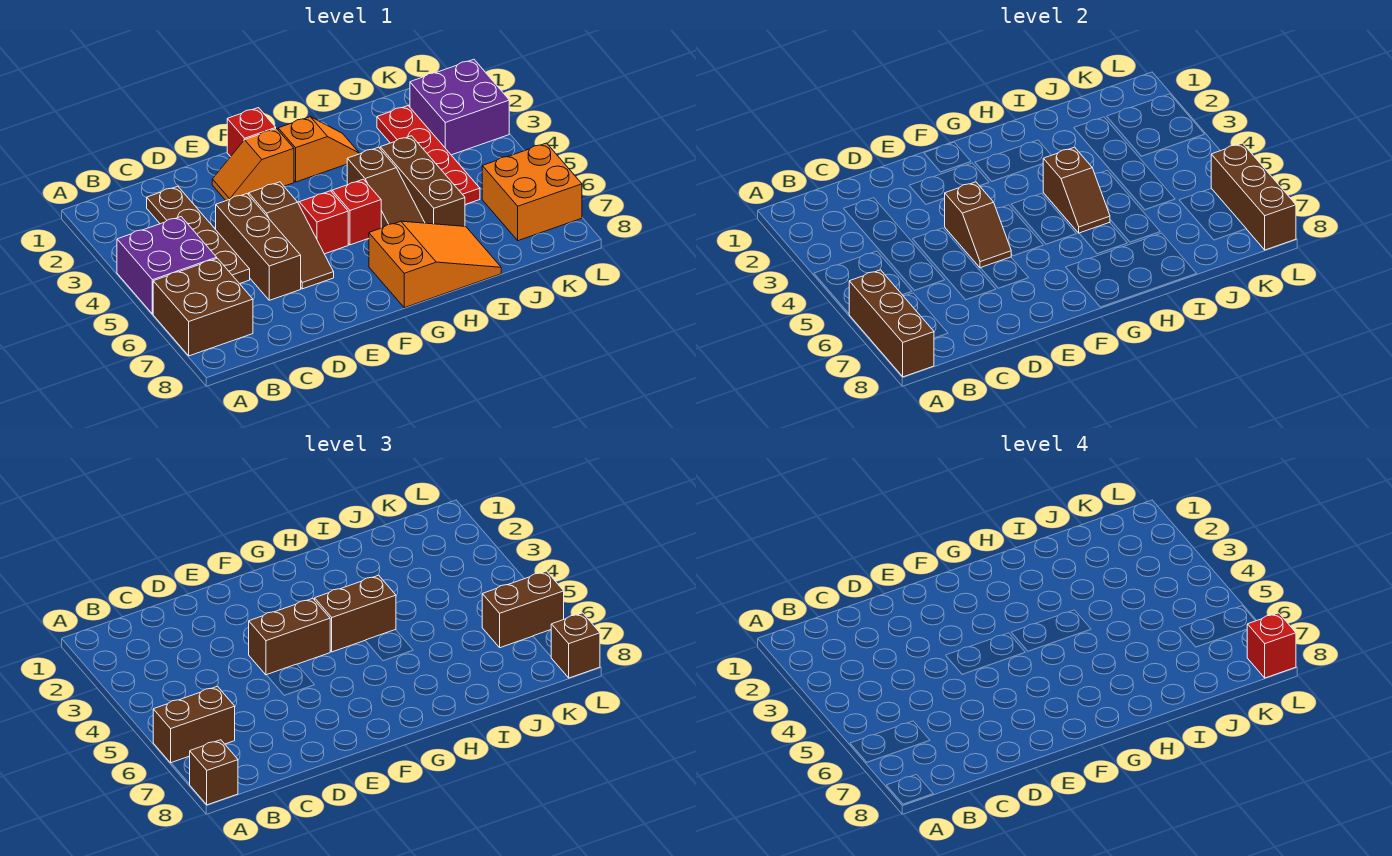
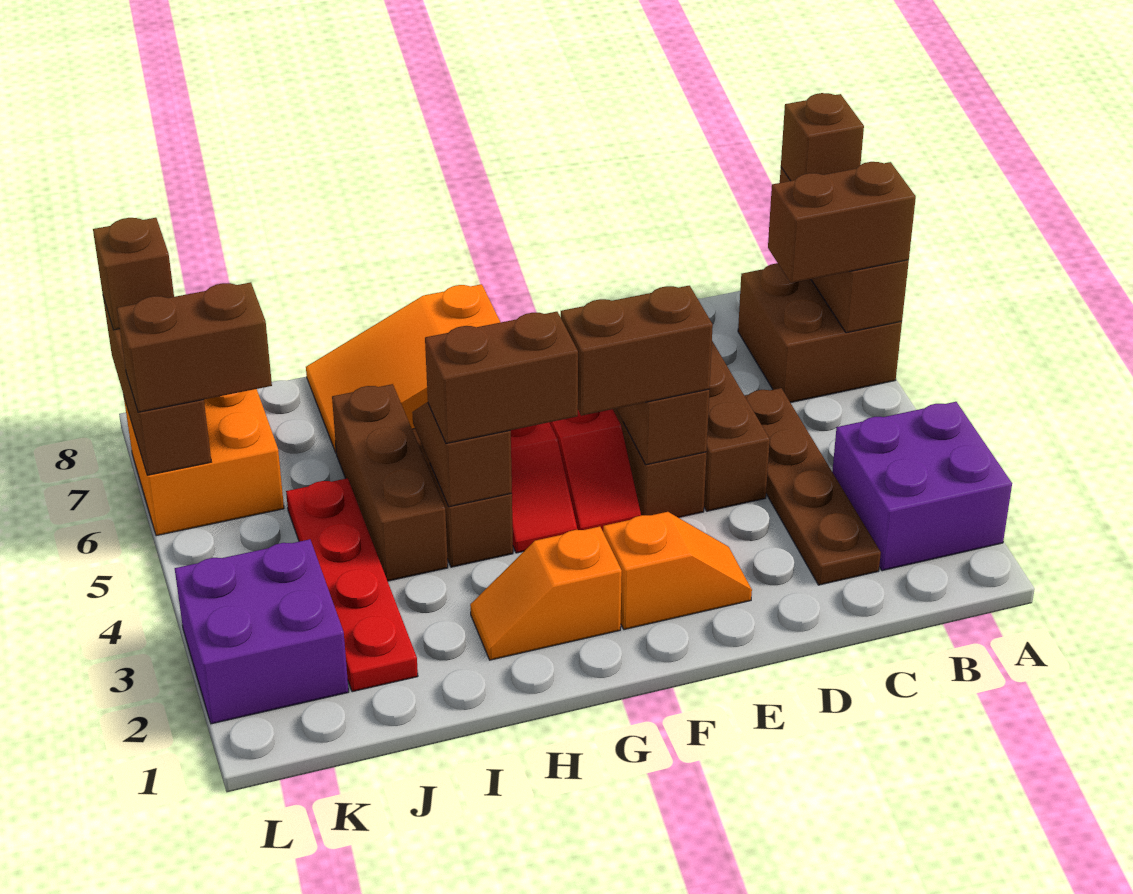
purple brick A4:B5 level 1 -> purple brick A2:B3 level 1
red brick F1 level 1 -> none
red brick L8 level 4 -> none

